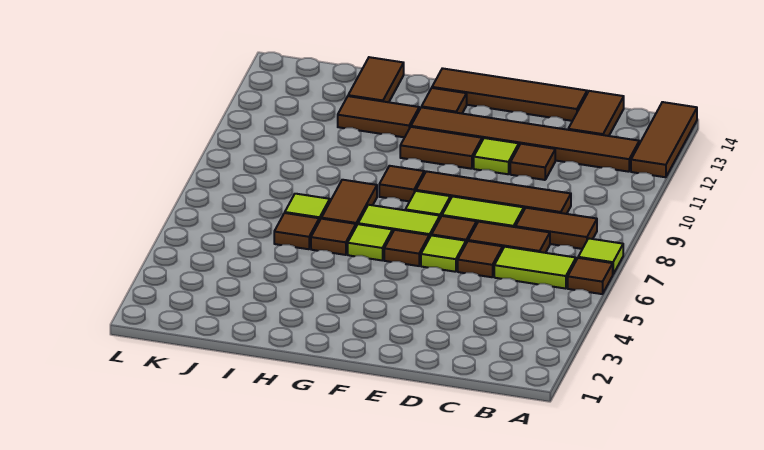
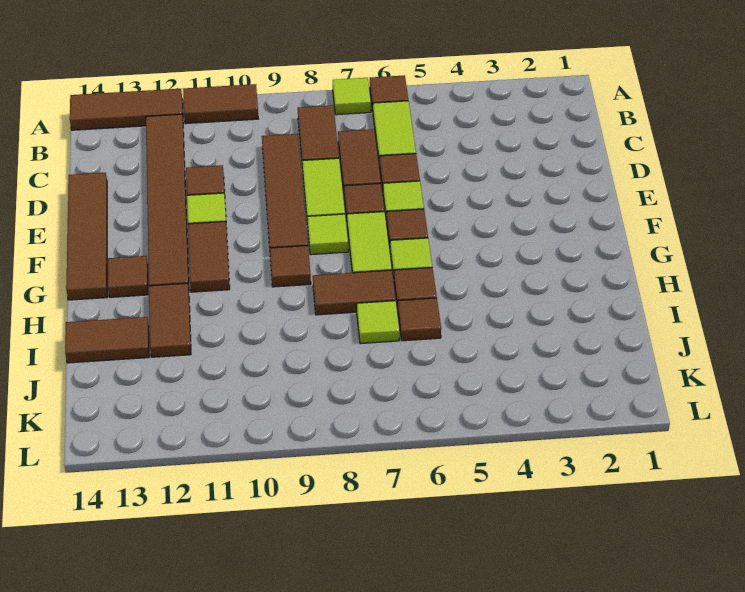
brown tile C13:C14 level 1 -> brown tile A10:A11 level 1

